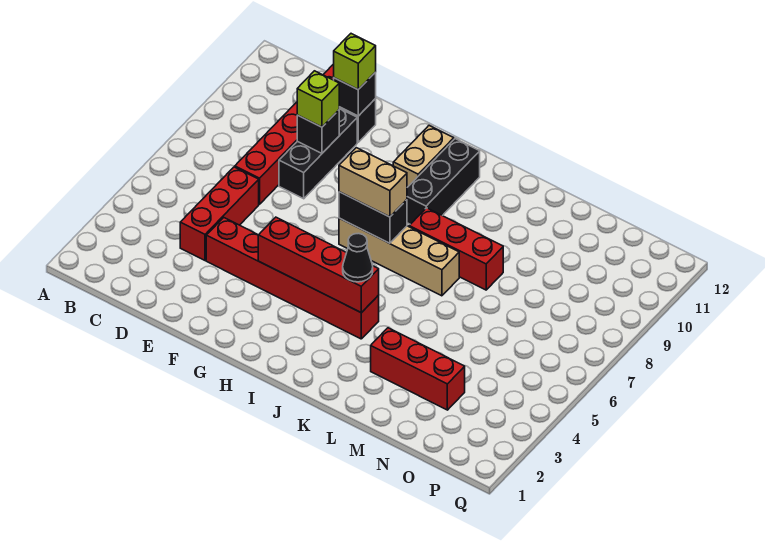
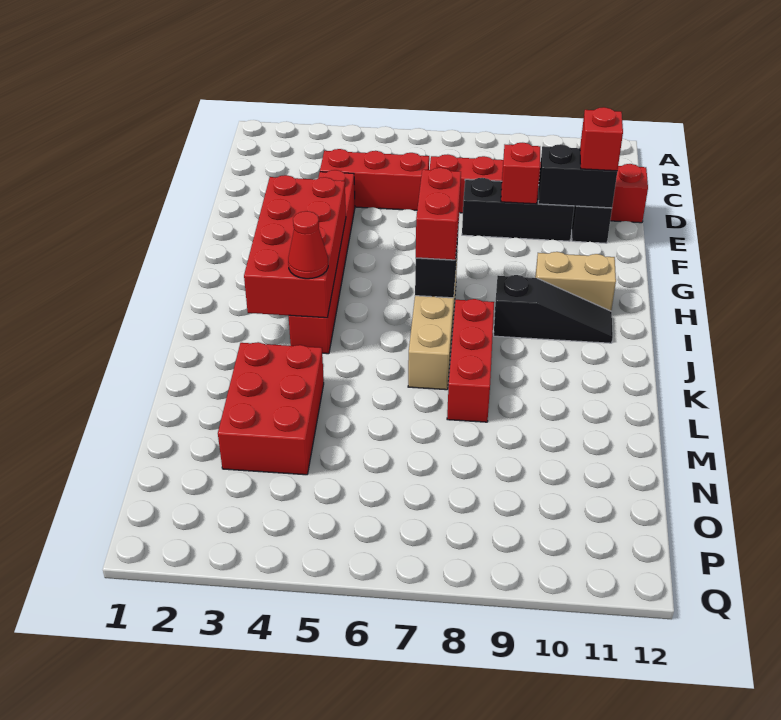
black brick E9 level 2 -> red brick E9 level 2
lime brick E9 level 3 -> none
black brick E11 level 2 -> black brick E10:E11 level 2
lime brick E11 level 3 -> red brick E11 level 3
red brick G4:J4 level 2 -> red brick G3:J4 level 2
tan brick H7:I7 level 3 -> red brick H7:I7 level 3
black brick I9:I11 level 1 -> black slope I9:I11 level 1 top 9
black cone J4 level 3 -> red cone J4 level 3
red brick L3:N3 level 1 -> red brick L3:N4 level 1

